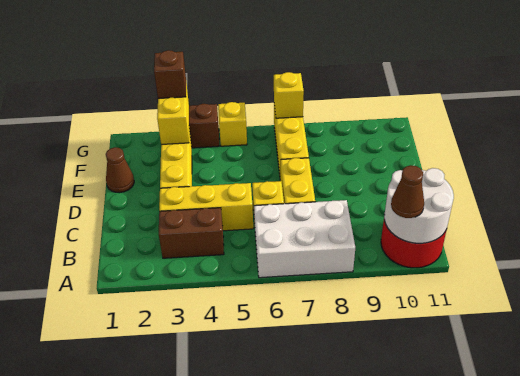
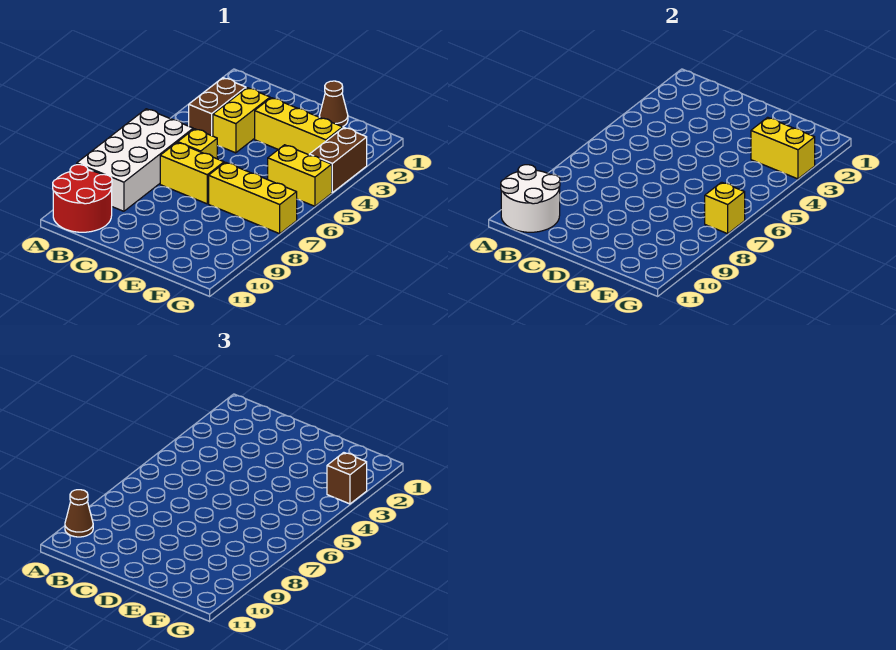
white brick A6:B8 level 1 -> white brick A6:B9 level 1
yellow brick C3:C5 level 1 -> yellow brick C3:C4 level 1
yellow brick G5 level 1 -> yellow brick F5:G5 level 1

